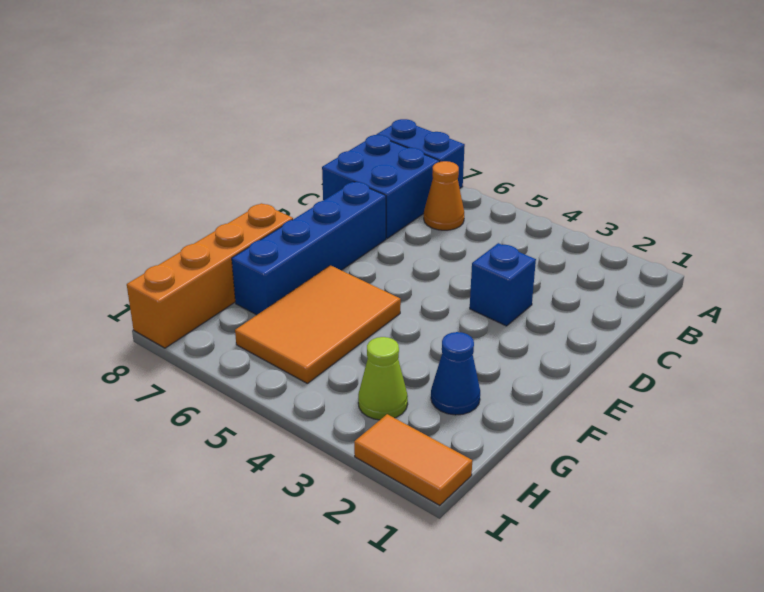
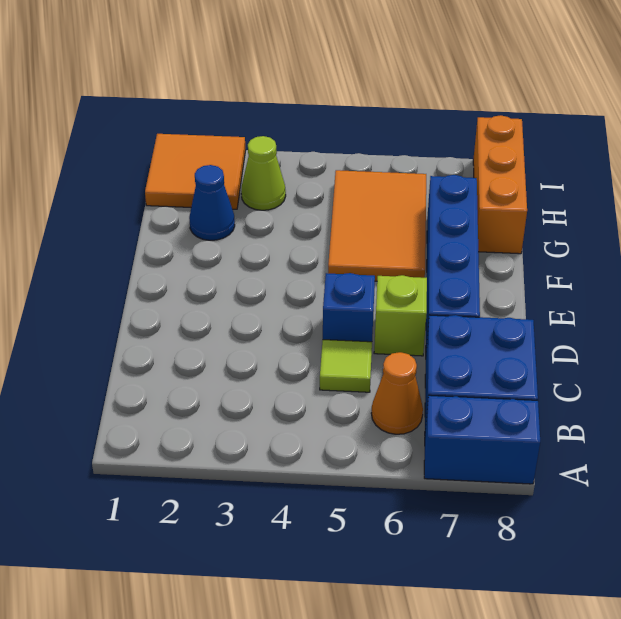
none -> lime tile C5 level 1
blue brick D3 level 1 -> blue brick D5 level 1
none -> lime brick D6 level 1
orange brick F8:I8 level 1 -> orange brick G8:I8 level 1
orange tile I1:I2 level 1 -> orange tile H1:I2 level 1

